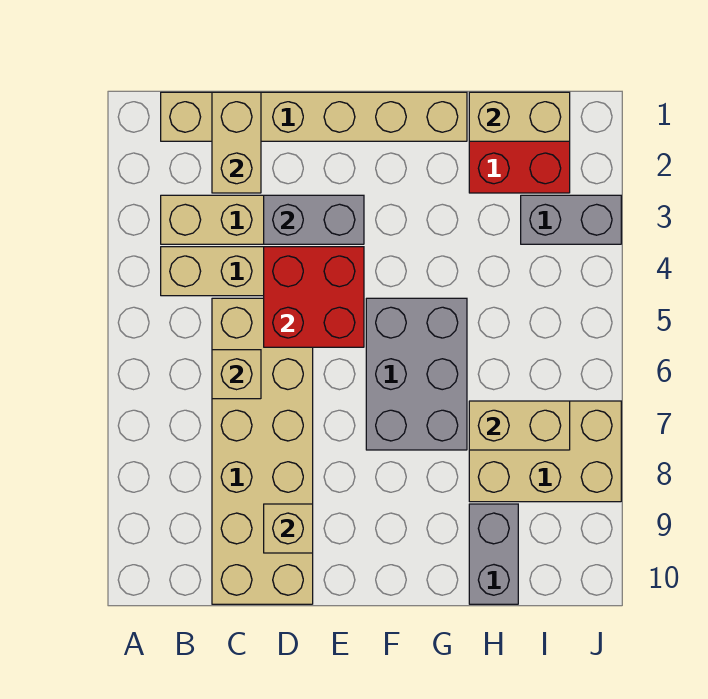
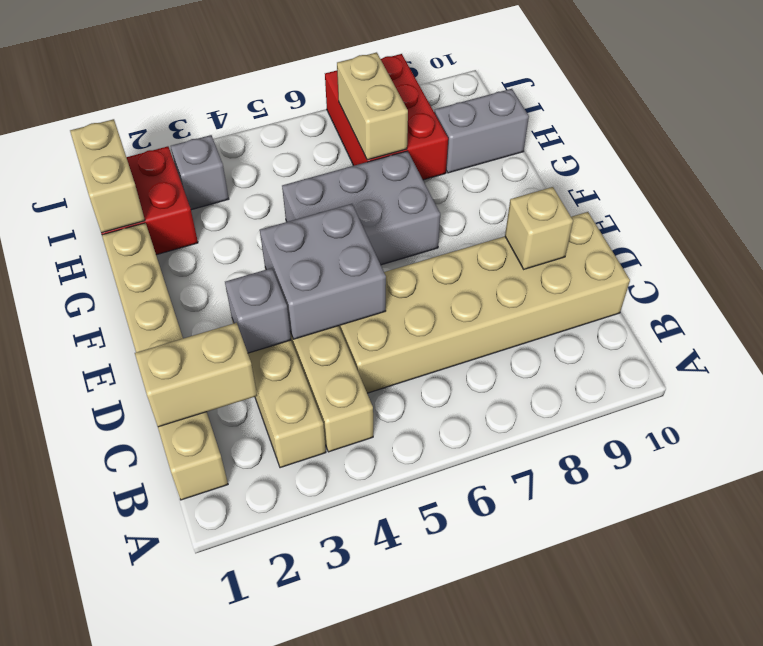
tan brick C6 level 2 -> none
grey brick D3:E3 level 2 -> grey brick D3 level 2
red brick D4:E5 level 2 -> grey brick D4:E5 level 2
tan brick H7:J8 level 1 -> red brick H7:J8 level 1
grey brick I3:J3 level 1 -> grey brick I3 level 1

